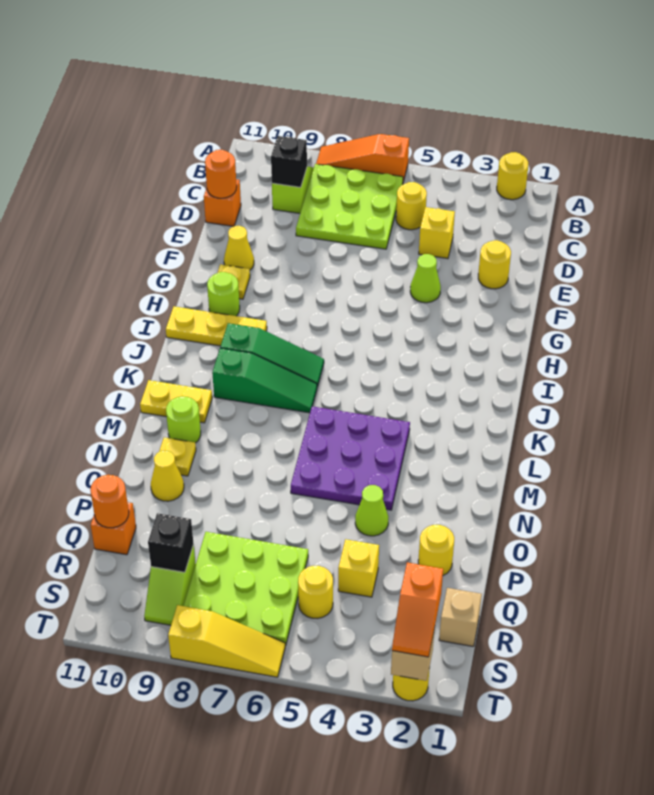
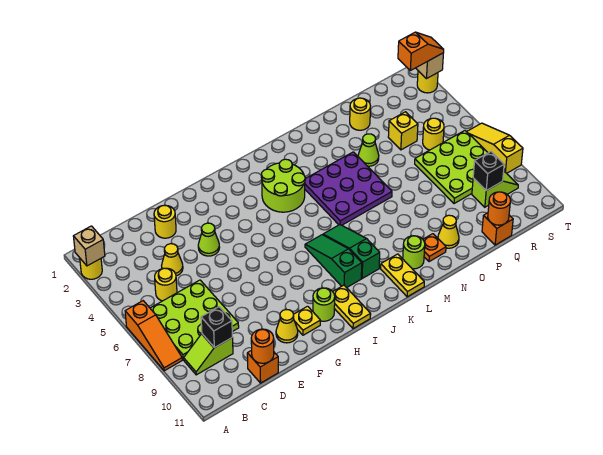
yellow brick D4 level 1 -> yellow cone D4 level 1
yellow plate I9:I11 level 1 -> yellow plate I10:I11 level 1
none -> lime round brick J3:K4 level 1
yellow plate N10 level 1 -> orange plate N10 level 1
tan brick R1 level 1 -> tan brick A2 level 2

